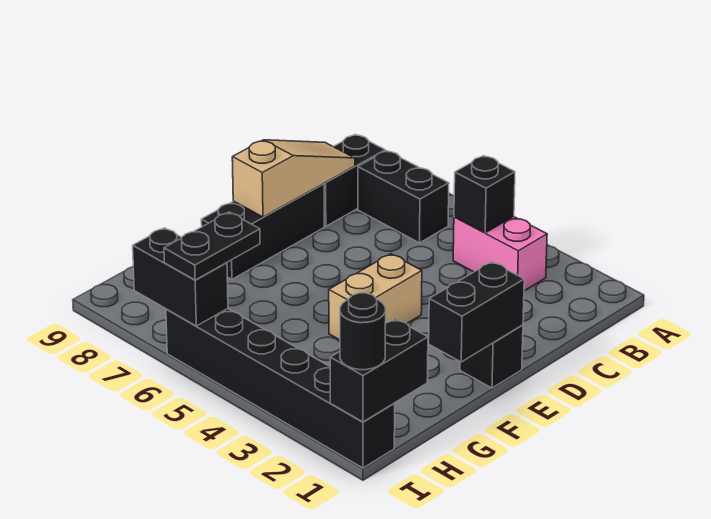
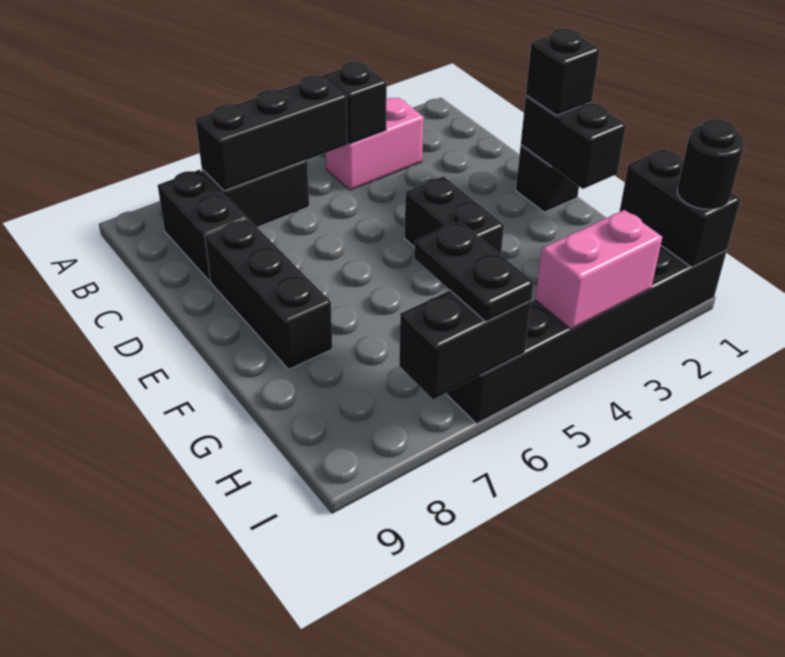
none -> black brick B5:B7 level 2
tan slope C8:E8 level 2 top E -> none
none -> black brick E1 level 3
tan brick E4:F4 level 1 -> black brick E4:F4 level 1
none -> pink brick I3:I4 level 2

